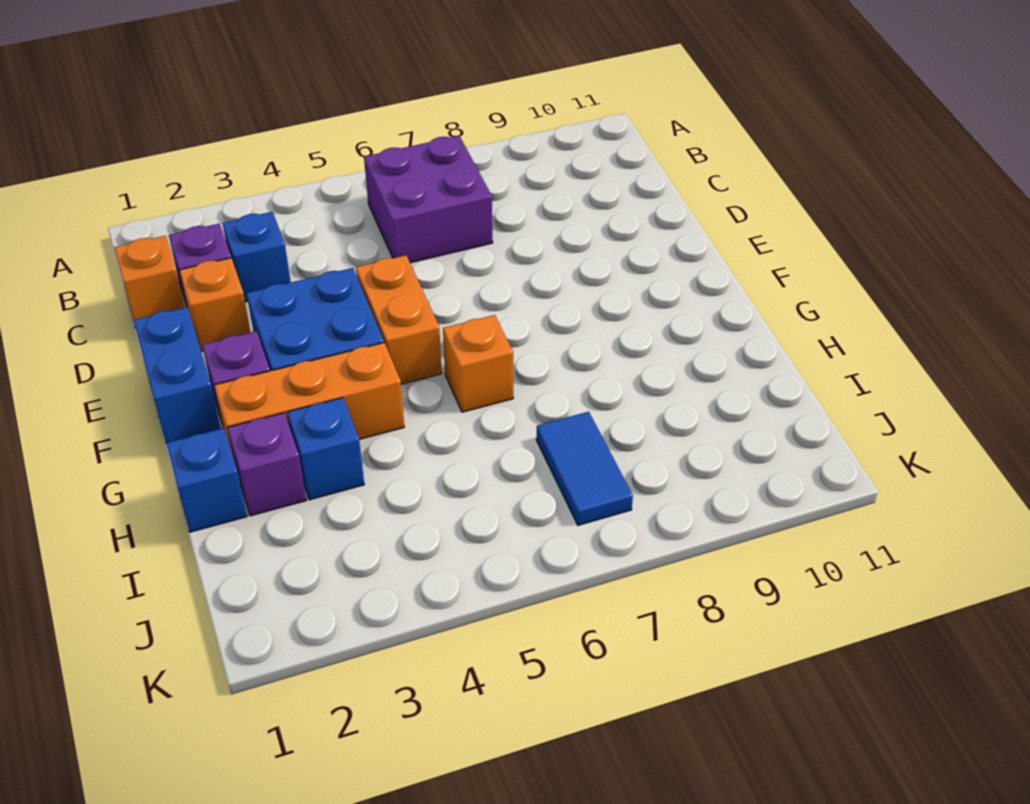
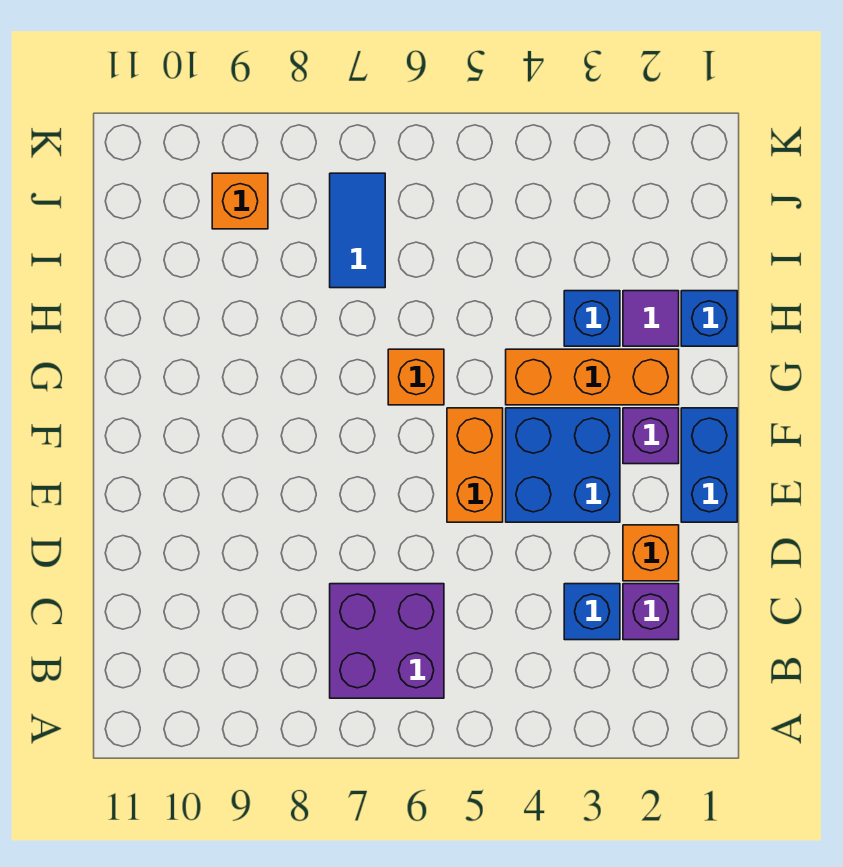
orange brick C1 level 1 -> orange brick J9 level 1
purple brick H2 level 1 -> purple tile H2 level 1

